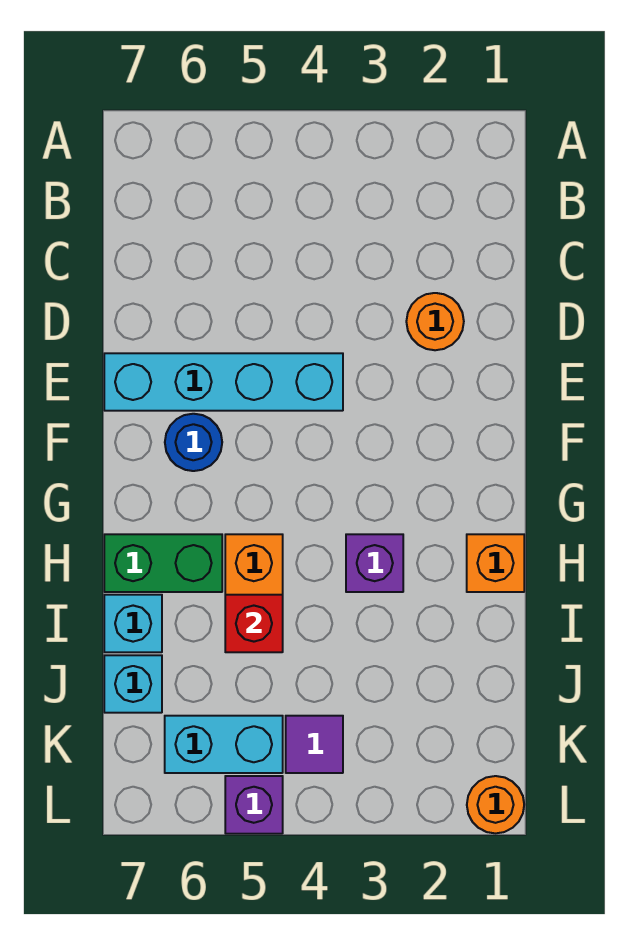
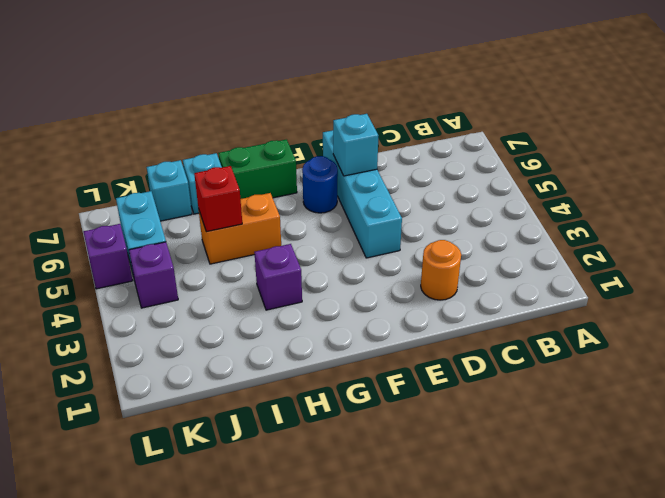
none -> cyan brick E6 level 2
orange brick H1 level 1 -> none
green brick H6:H7 level 1 -> green brick G7:H7 level 1
purple tile K4 level 1 -> purple brick K4 level 1
orange round brick L1 level 1 -> none

